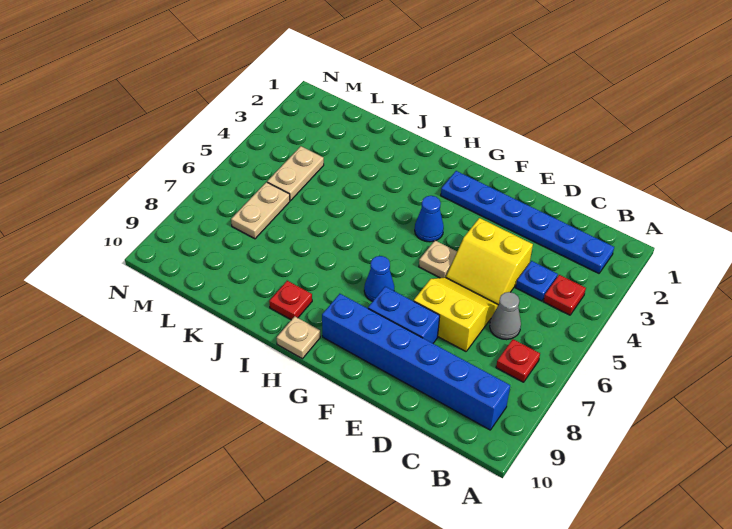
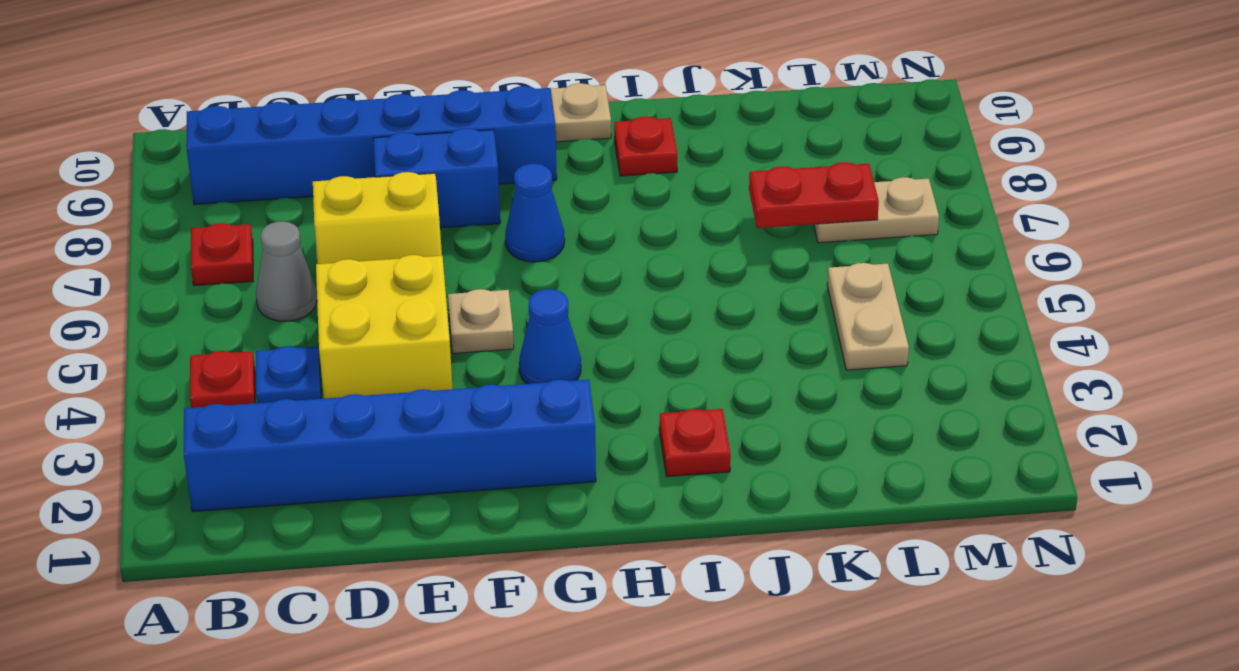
blue plate B2:G2 level 1 -> blue brick B2:G2 level 1
yellow slope D4:E5 level 1 top 4 -> yellow brick D4:E5 level 1
none -> red plate I2 level 1
none -> red plate K7:L7 level 2
tan plate L6:L7 level 1 -> tan plate L7:M7 level 1

